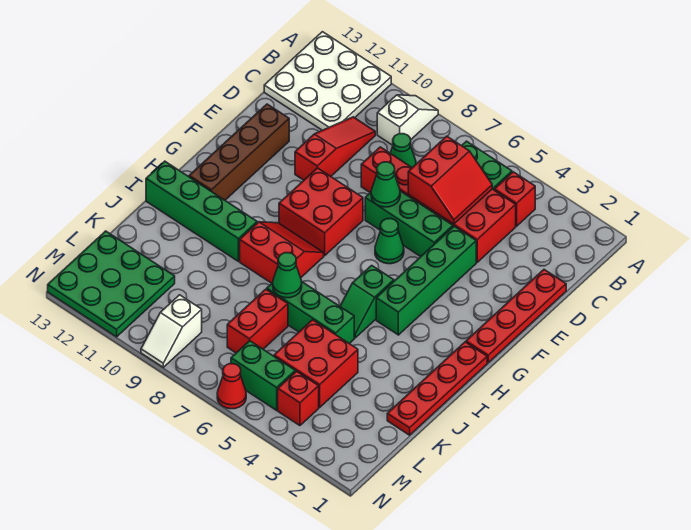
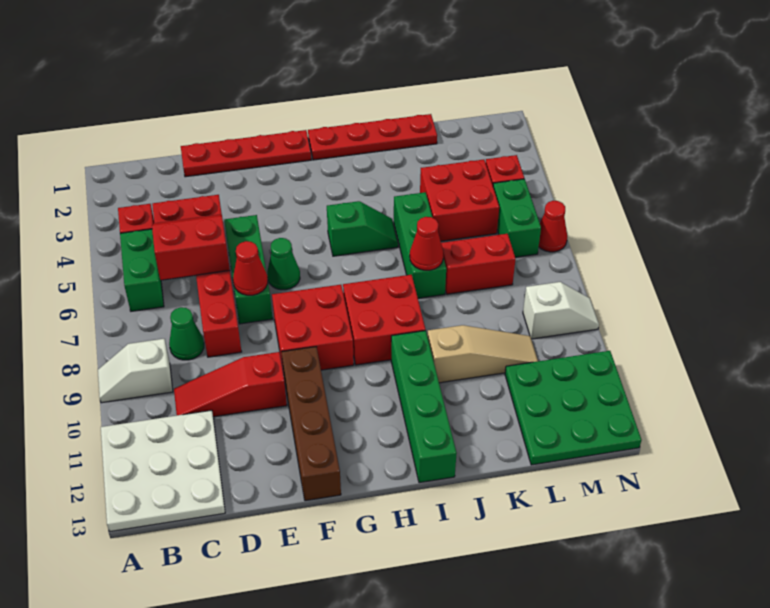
green brick E4:H4 level 1 -> none
green cone E7 level 2 -> red cone E7 level 2
brown brick E12:H12 level 1 -> brown brick F10:F13 level 1
red slope H8:I9 level 1 top I -> red brick H8:I9 level 1
green cone J7 level 2 -> red cone J7 level 2
none -> tan slope J10:L10 level 1 top J

